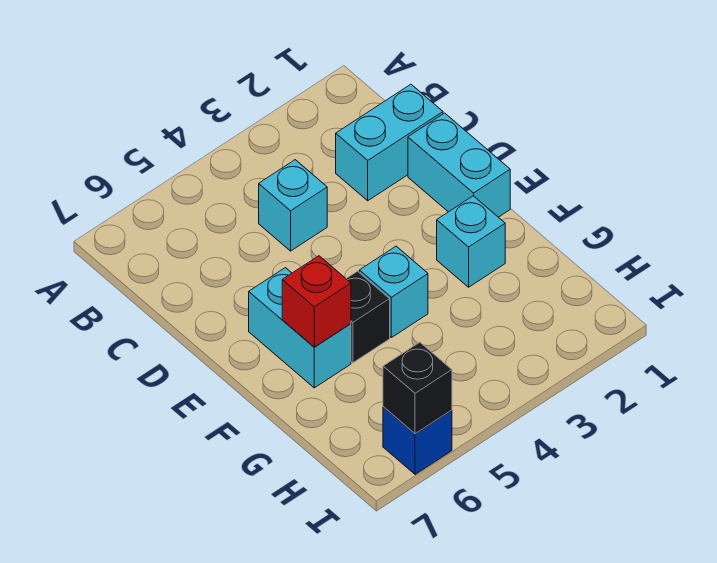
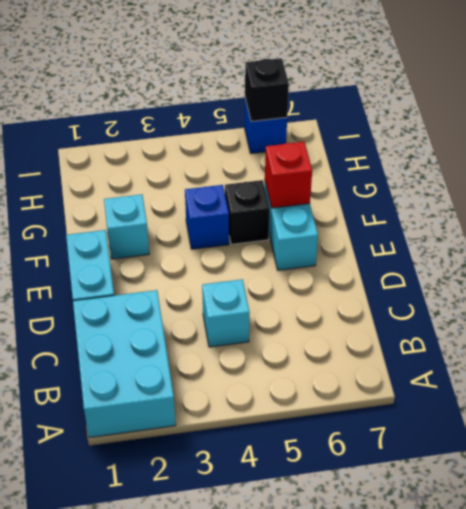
cyan brick C1:C2 level 1 -> cyan brick A1:C2 level 1
cyan brick F4 level 1 -> blue brick F4 level 1

